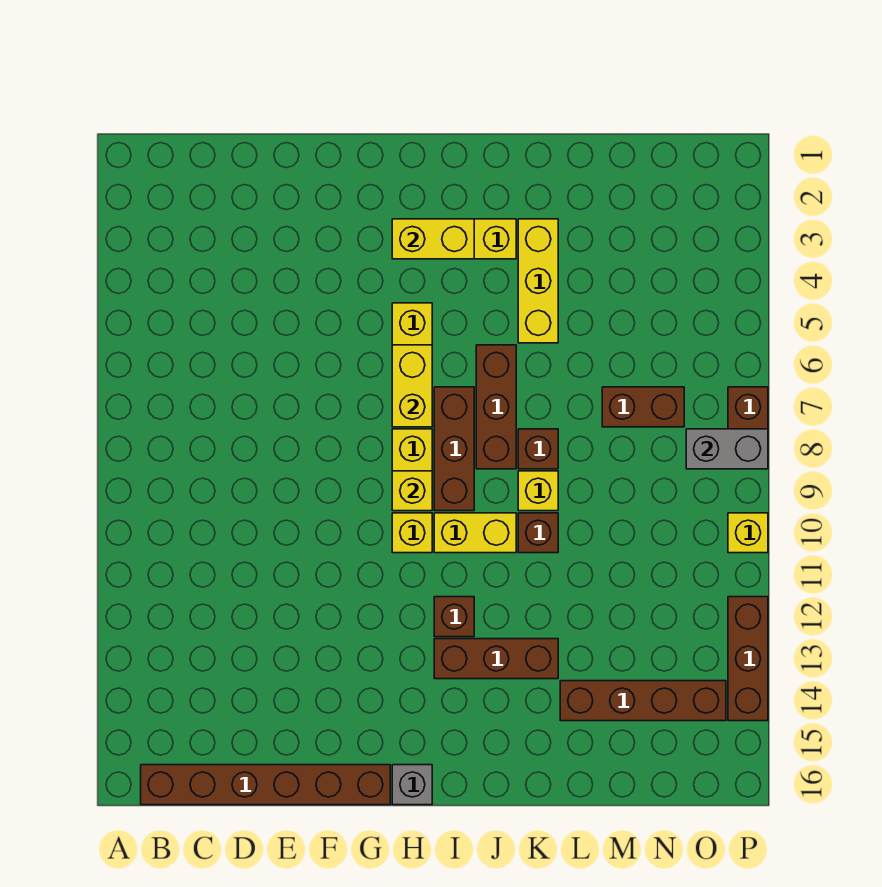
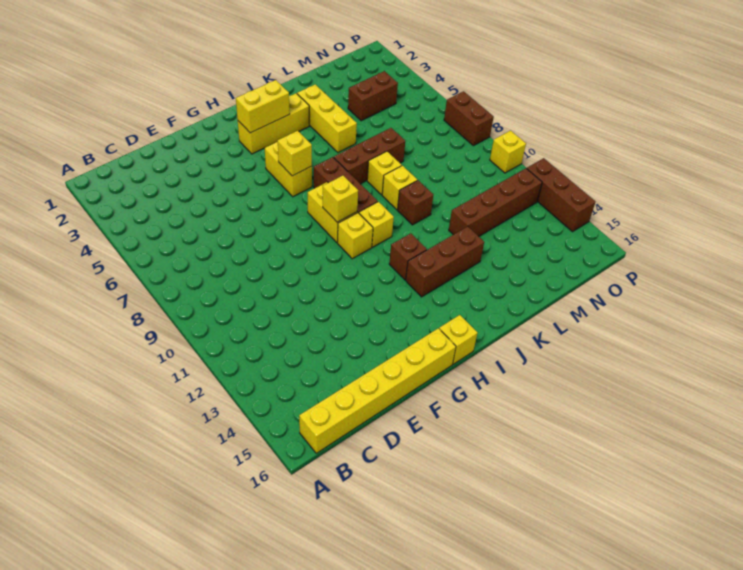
brown brick B16:G16 level 1 -> yellow brick B16:G16 level 1
yellow brick H6:H7 level 2 -> yellow brick H6 level 2
grey brick H16 level 1 -> yellow brick H16 level 1
yellow brick I10:J10 level 1 -> yellow brick I10 level 1
brown brick J6:J8 level 1 -> brown brick J7:L7 level 1
brown brick K8 level 1 -> yellow brick K8 level 1
brown brick L14:O14 level 1 -> brown brick L12:O12 level 1
brown brick M7:N7 level 1 -> brown brick M4:N4 level 1
grey brick O8:P8 level 2 -> none

